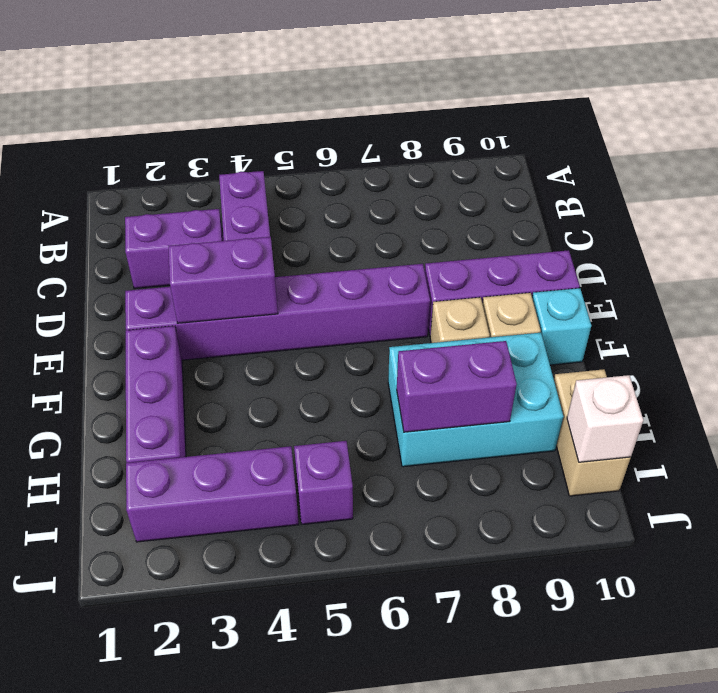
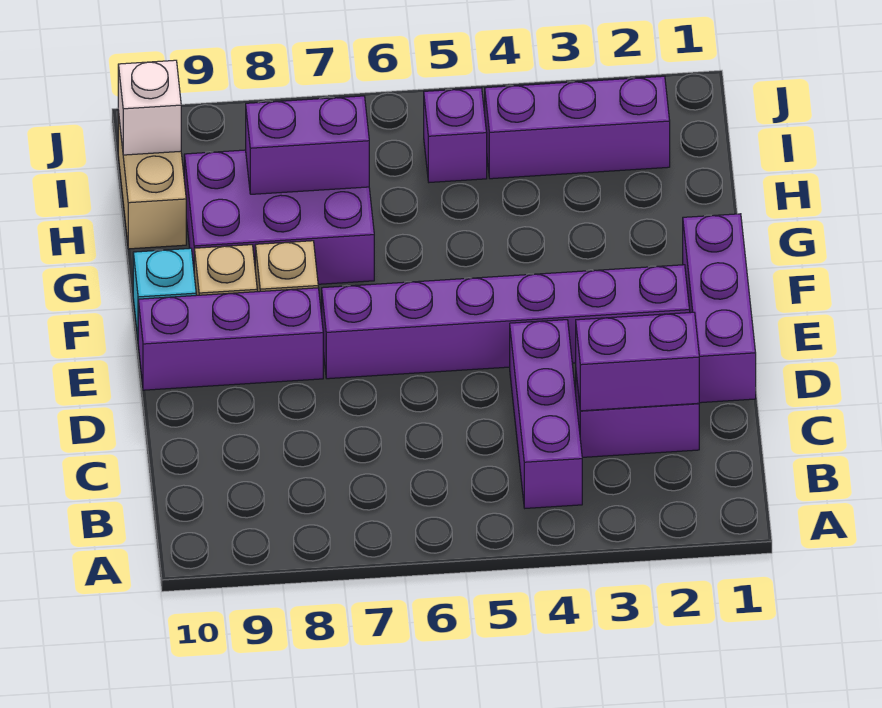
purple brick E3:E4 level 2 -> purple brick C2:C3 level 2
purple brick F2:H2 level 1 -> purple brick D1:F1 level 1
cyan brick G7:H9 level 1 -> purple brick G7:H9 level 1

